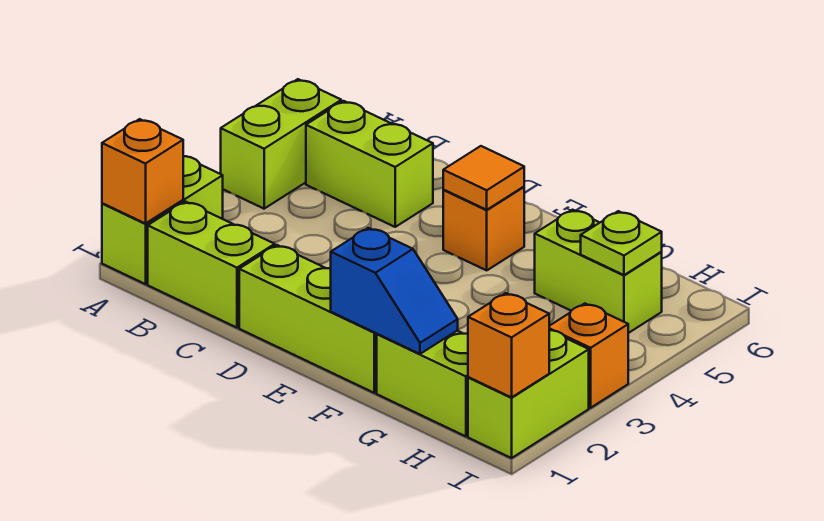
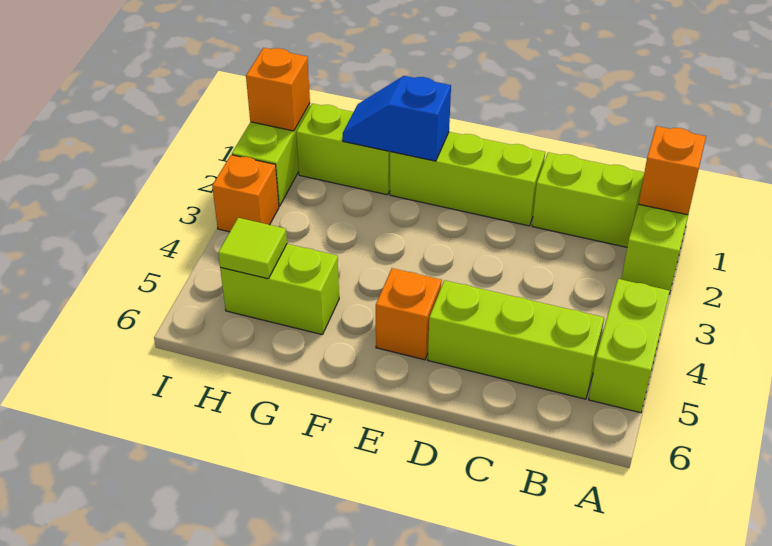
lime brick B5:C5 level 1 -> lime brick B5:D5 level 1
orange tile E5 level 2 -> none
lime plate H5 level 2 -> lime tile H5 level 2

